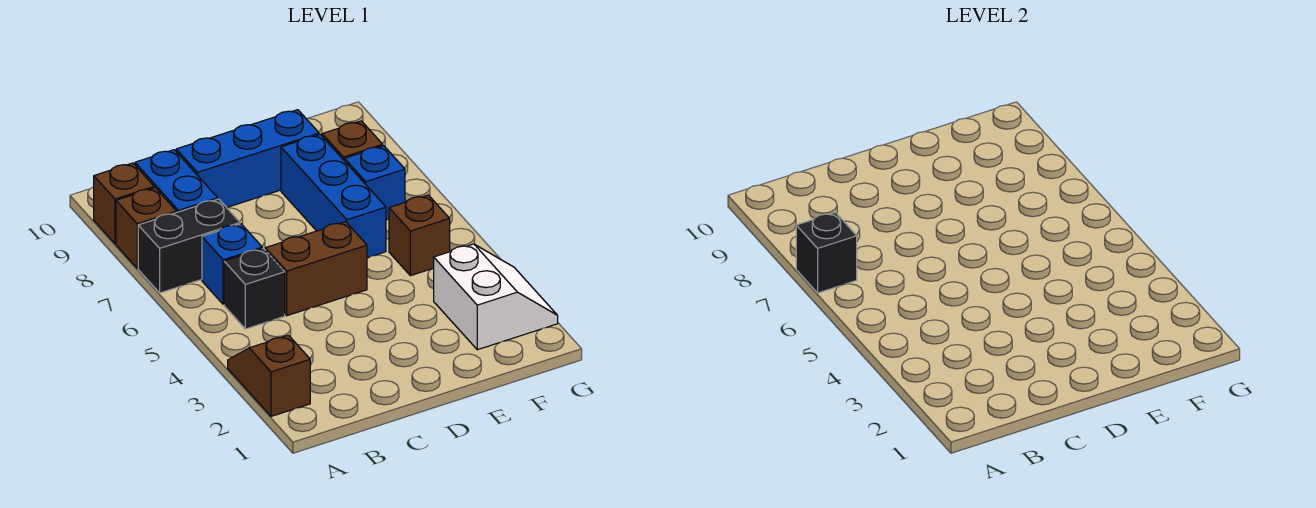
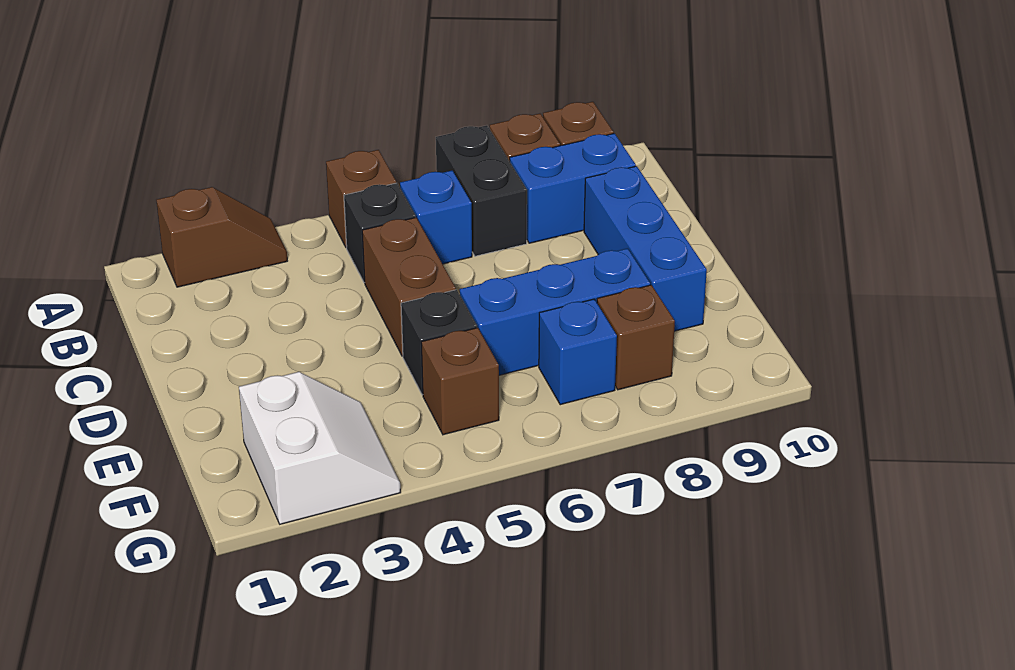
none -> brown brick A5 level 1
black brick A7 level 2 -> black brick E5 level 1
white slope F2:G3 level 1 top F -> white slope F2:G3 level 1 top 2

